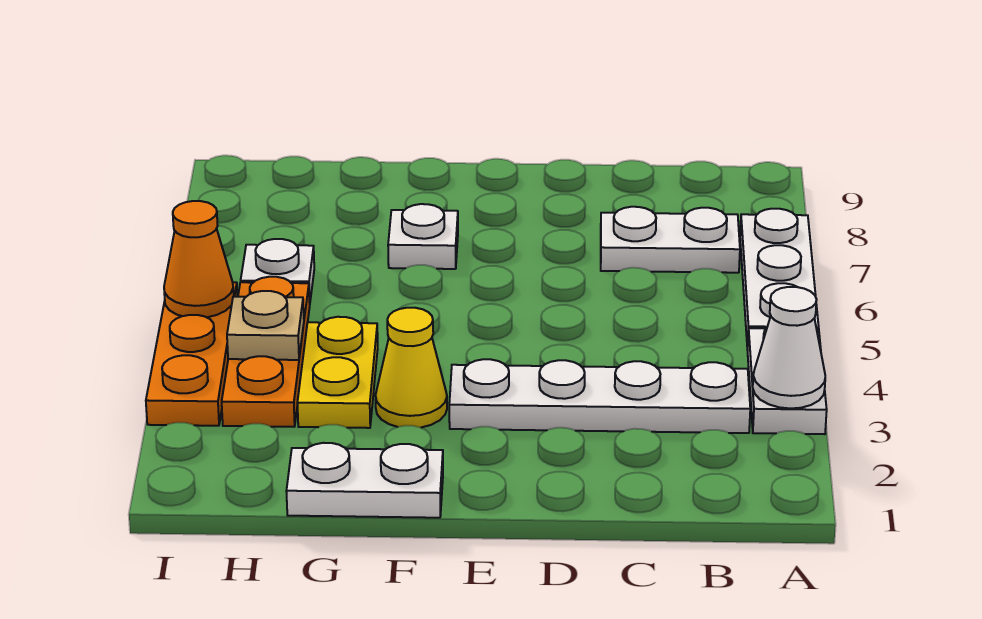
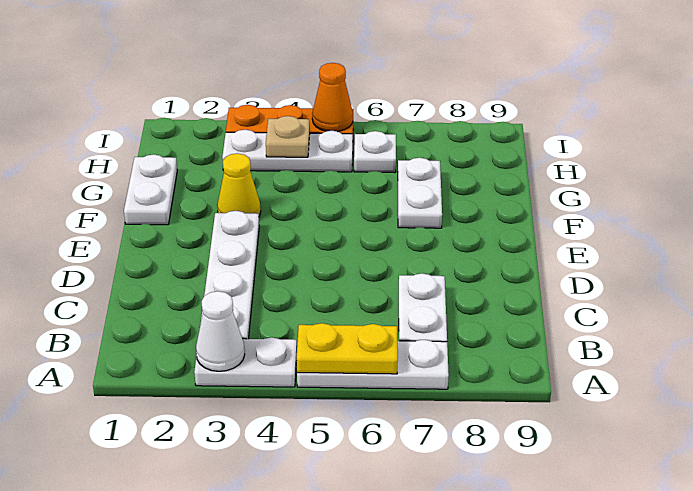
white plate F7 level 1 -> white plate F7:G7 level 1
yellow plate G3:G4 level 1 -> yellow plate A5:A6 level 2
orange plate H3:H5 level 1 -> white plate H3:H5 level 1

